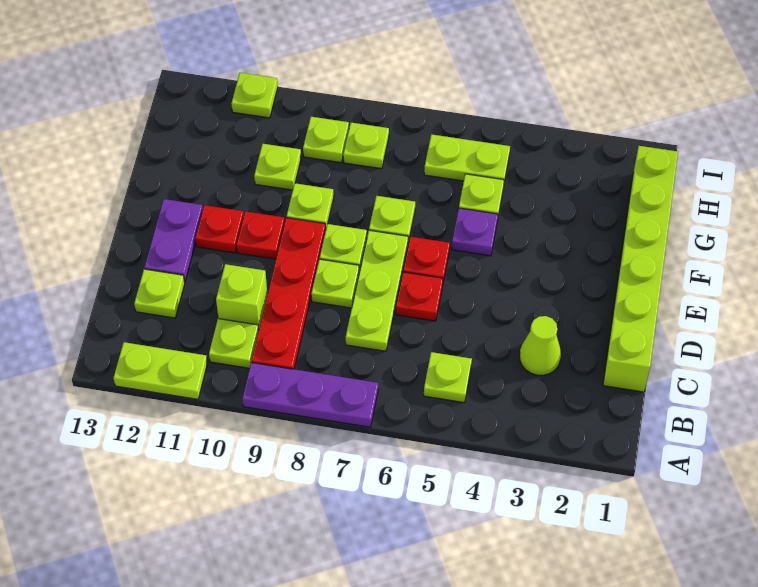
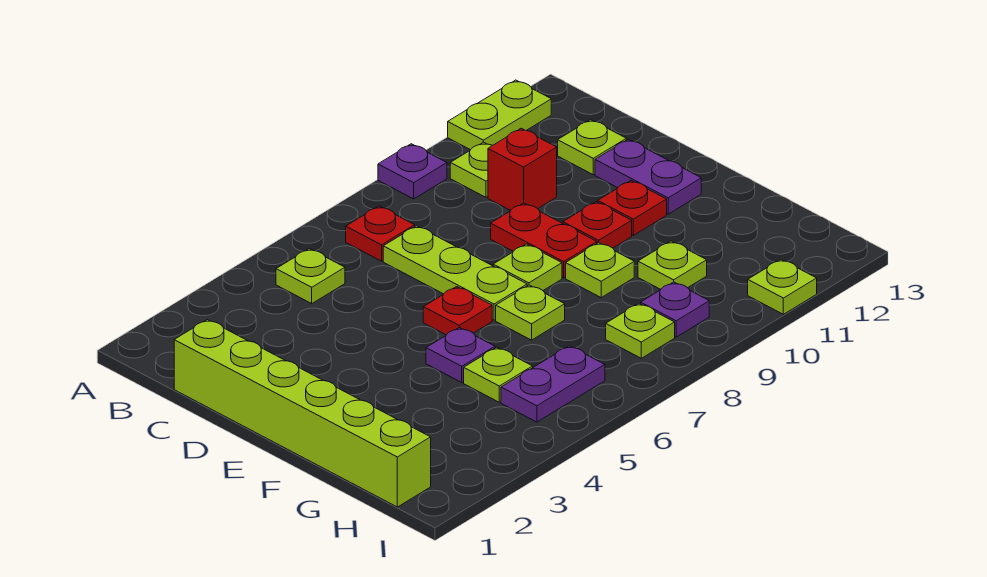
purple plate A7:A9 level 1 -> purple plate A9 level 1
red plate B9:E9 level 1 -> red plate D9:E9 level 1
lime cone C3 level 1 -> none
lime brick C10 level 1 -> red brick C10 level 1
red plate D6 level 1 -> red plate B7 level 1
lime plate D8 level 1 -> none
lime plate H5:H6 level 1 -> purple plate H5:H6 level 1
lime plate H9 level 1 -> purple plate H9 level 1

